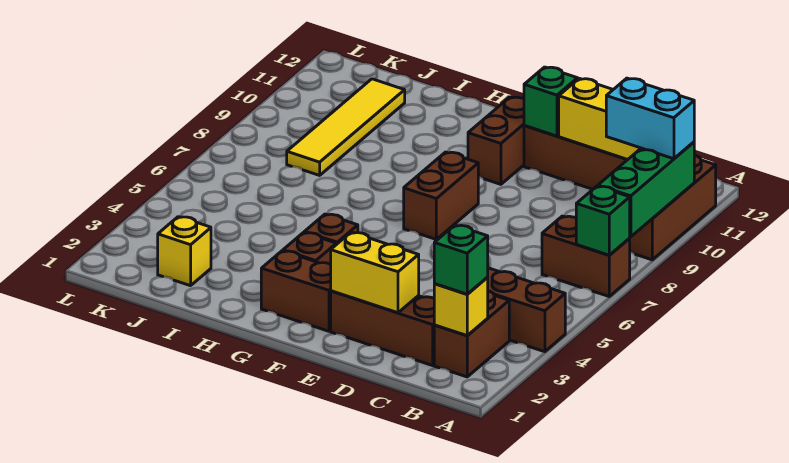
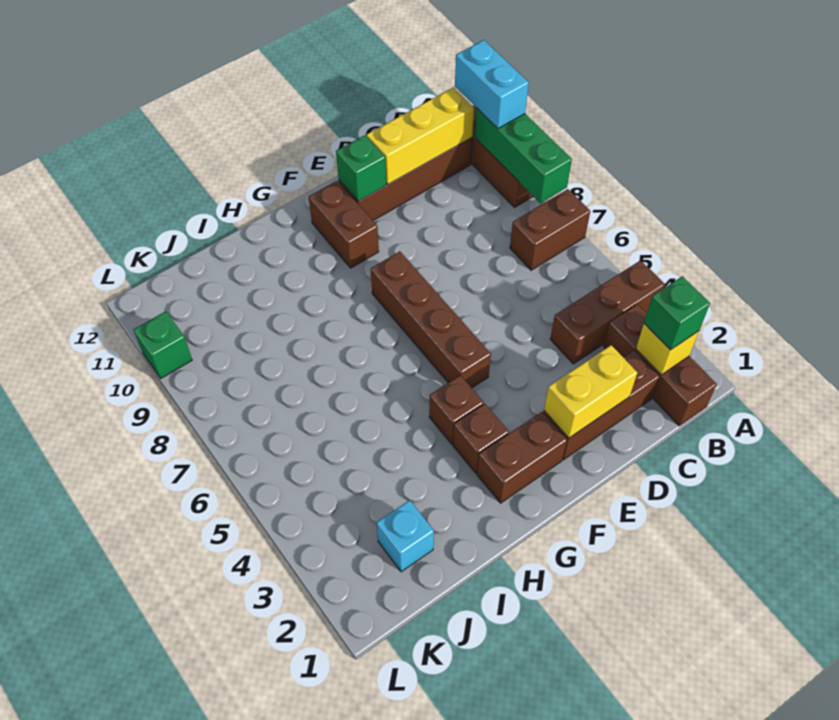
green brick A7 level 2 -> green brick L10 level 1
cyan brick A10:B10 level 3 -> cyan brick A10:A11 level 3
brown brick B2:B3 level 1 -> brown brick B1:B3 level 1
brown brick F7:F8 level 1 -> brown brick F5:F8 level 1
yellow brick J2 level 1 -> cyan brick J2 level 1
yellow tile J8:J11 level 1 -> none

